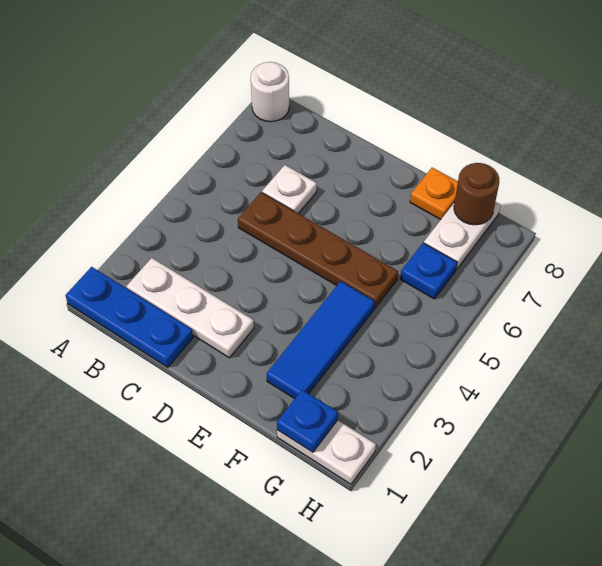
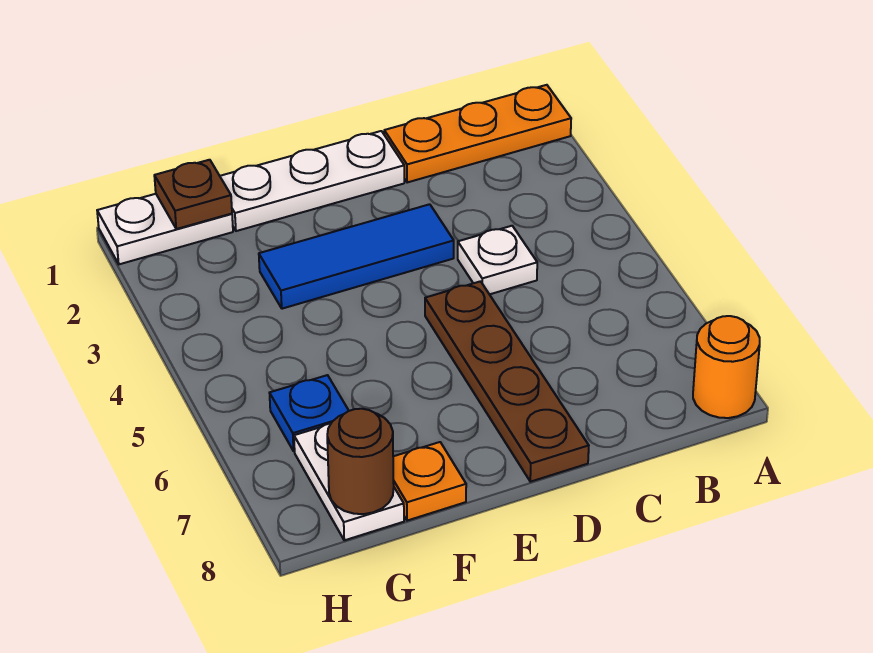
blue plate A1:C1 level 1 -> orange plate A1:C1 level 1
white round brick A8 level 1 -> orange round brick A8 level 1
white plate B2:D2 level 1 -> white plate D1:F1 level 1
brown plate C5:F5 level 1 -> brown plate D5:D8 level 1
white plate C6 level 1 -> white plate C4 level 1
blue tile F2:F4 level 1 -> blue tile D3:F3 level 1
blue plate G1 level 2 -> brown plate G1 level 2

